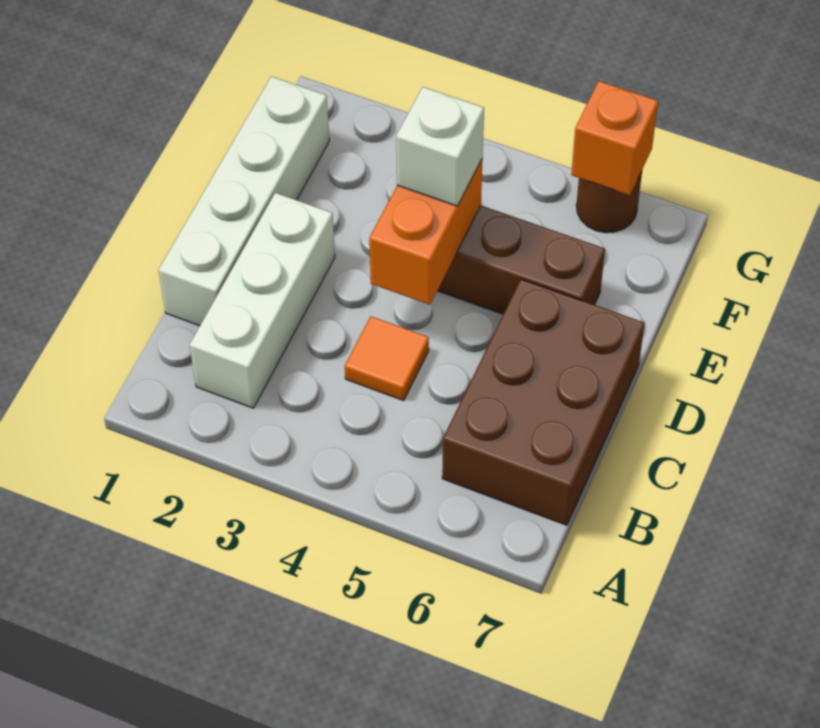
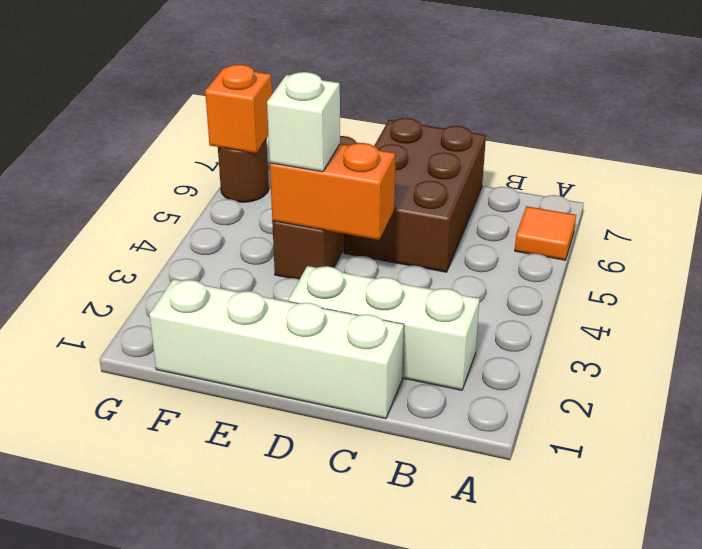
brown brick B6:D7 level 1 -> brown brick C5:D7 level 1
orange tile C4 level 1 -> orange tile A6 level 1

